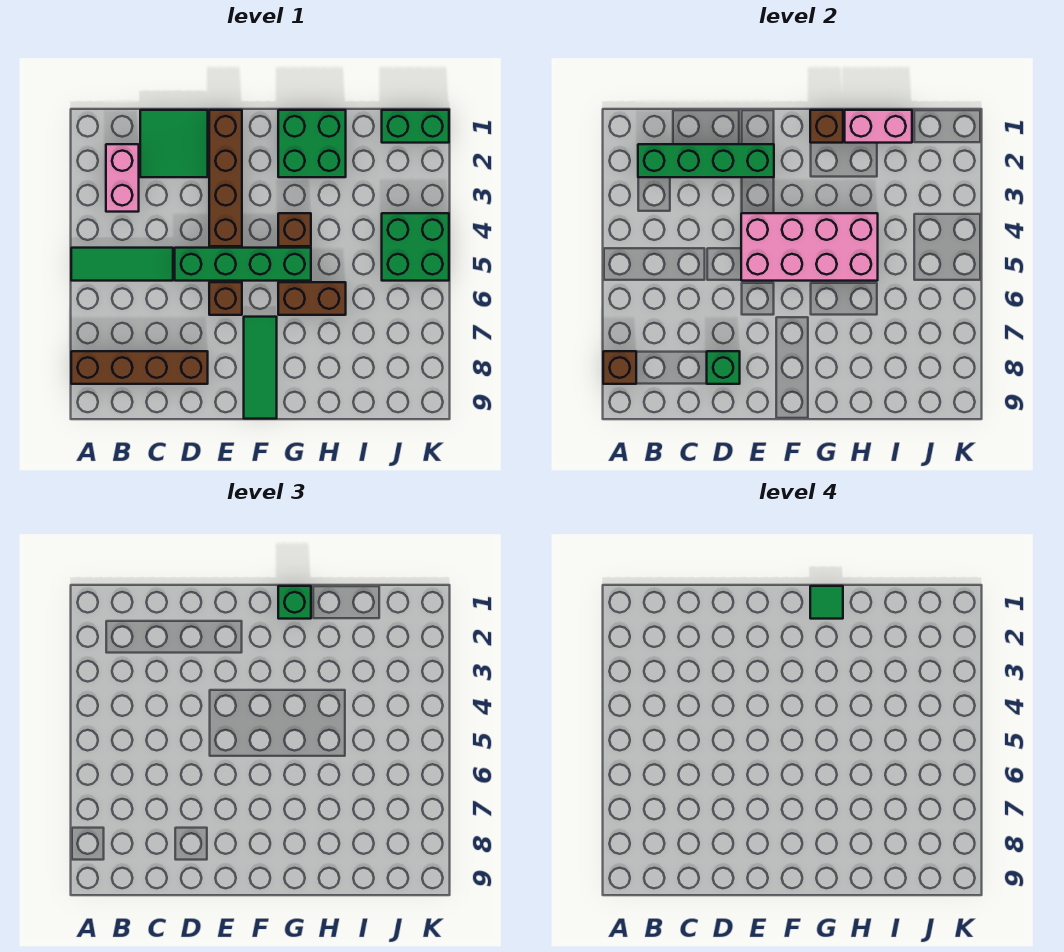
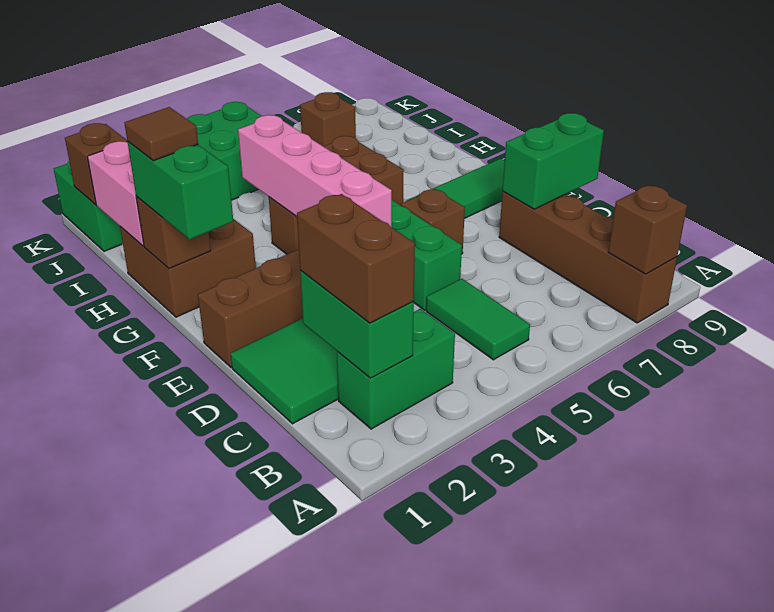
green tile A5:C5 level 1 -> green tile B5:C5 level 1
pink brick B2:B3 level 1 -> green brick B2:B3 level 1
green brick B2:E2 level 2 -> green brick B2:C2 level 2
none -> brown brick B2:C2 level 3
green brick D8 level 2 -> green brick D8:D9 level 2
pink brick E4:H5 level 2 -> pink brick E4:H4 level 2
green brick G1:H2 level 1 -> brown brick G1:H2 level 1
green brick G1 level 3 -> green brick F1:G1 level 3
green tile G1 level 4 -> brown tile G1 level 4
none -> brown brick J1 level 2
none -> brown brick J7 level 1

